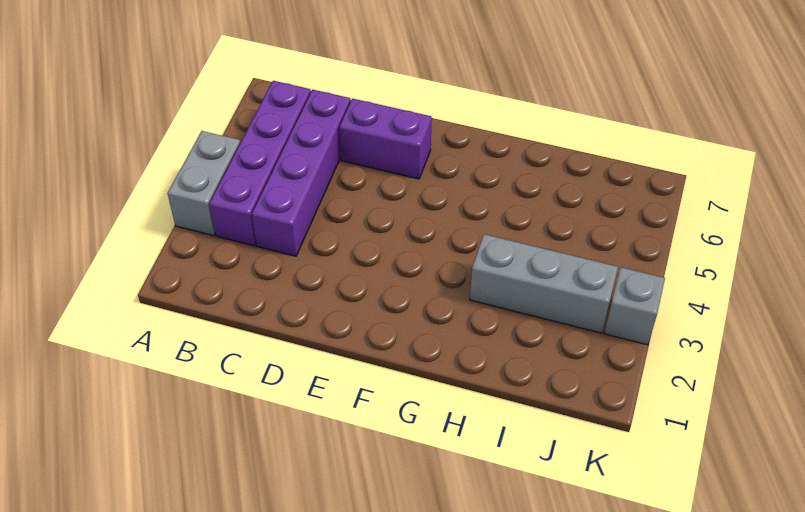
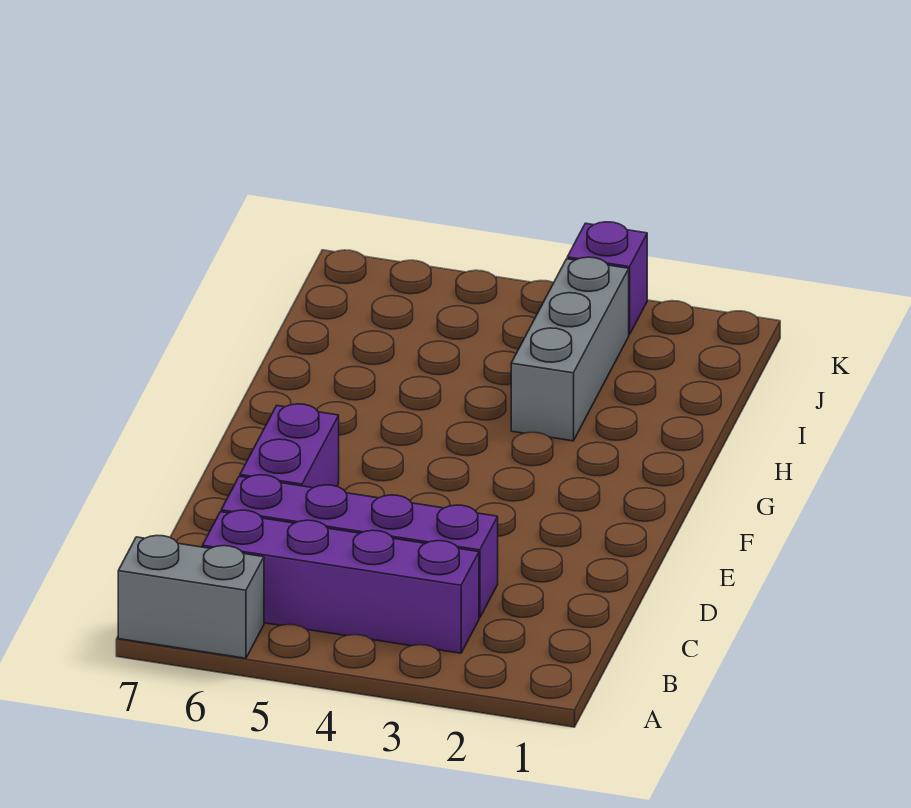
grey brick A3:A4 level 1 -> grey brick A6:A7 level 1
grey brick K3 level 1 -> purple brick K3 level 1

